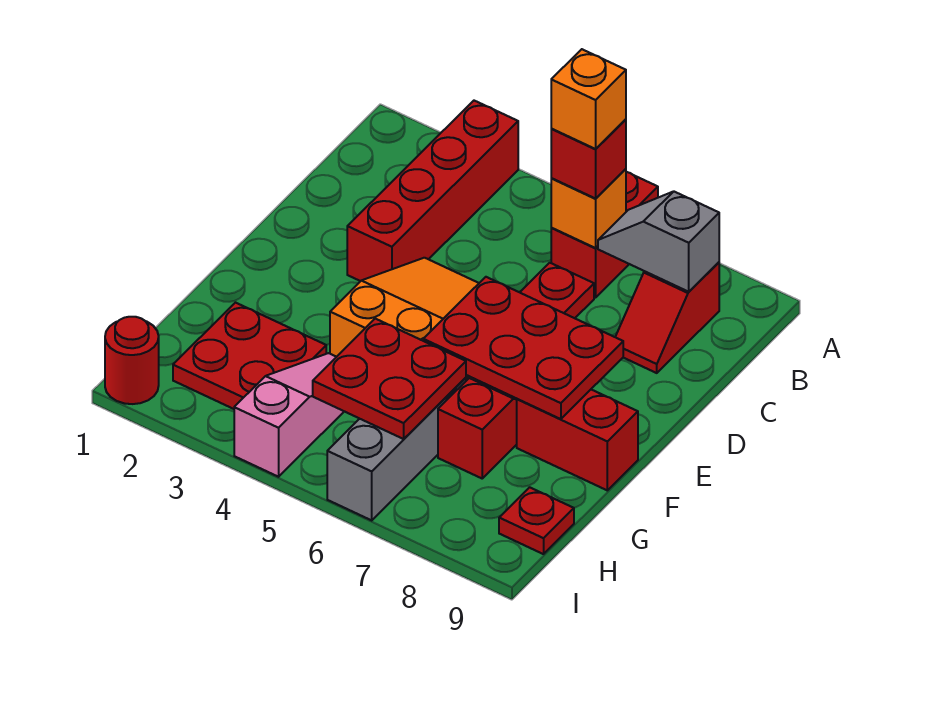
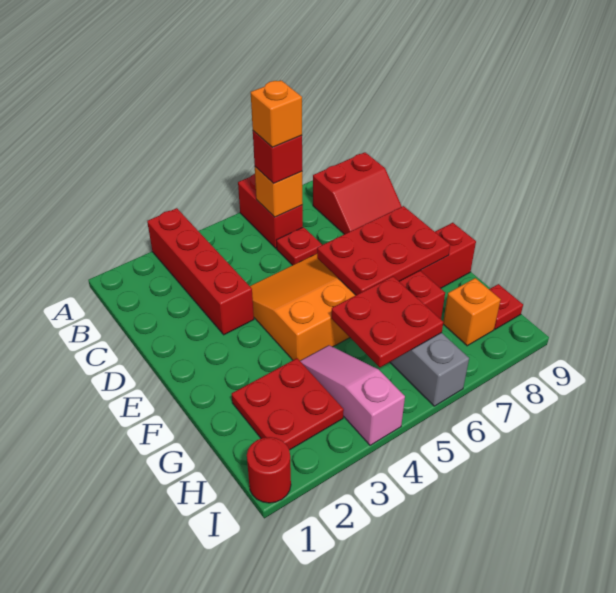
grey slope B7:B8 level 2 top 8 -> none
red slope B8:C8 level 1 top B -> red slope B8:C9 level 1 top B
none -> orange brick H8 level 1

